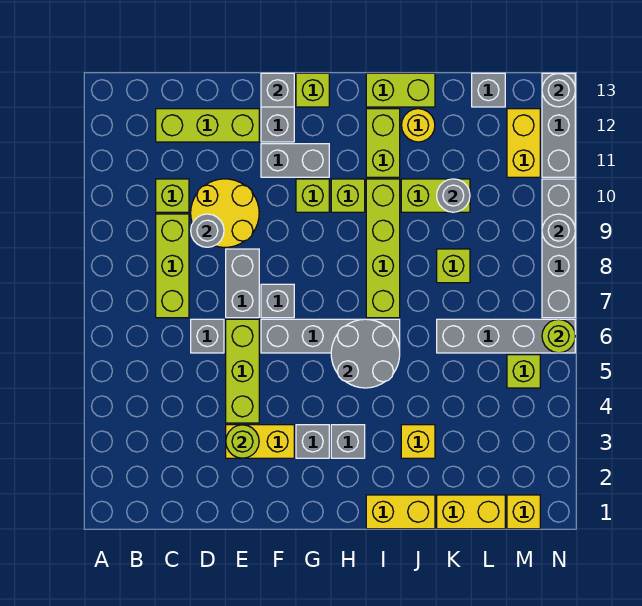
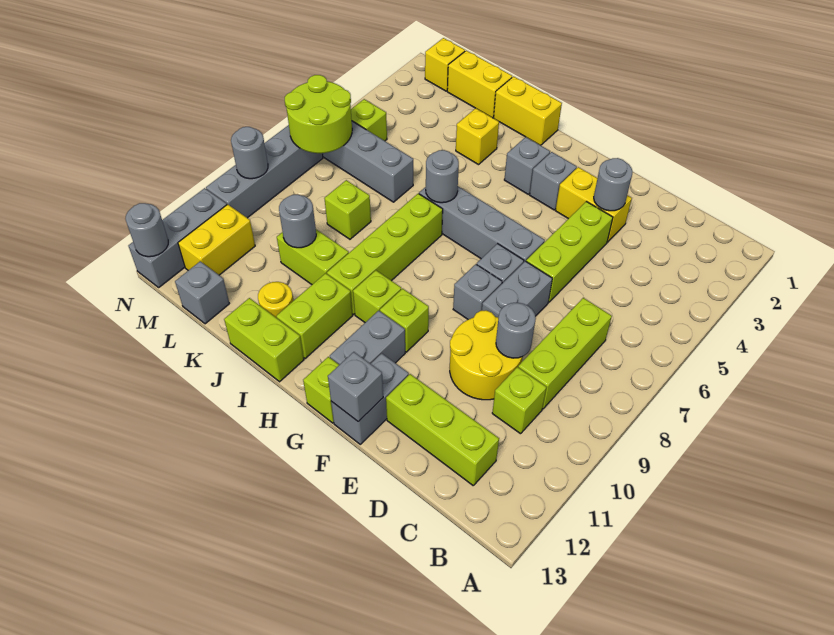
grey brick D6 level 1 -> grey brick F8 level 1
lime round brick E3 level 2 -> grey round brick E3 level 2
grey brick F11:G11 level 1 -> grey brick G11:G12 level 1
grey round brick H5:I6 level 2 -> grey round brick I6 level 2
lime round brick N6 level 2 -> lime round brick M6:N7 level 2

